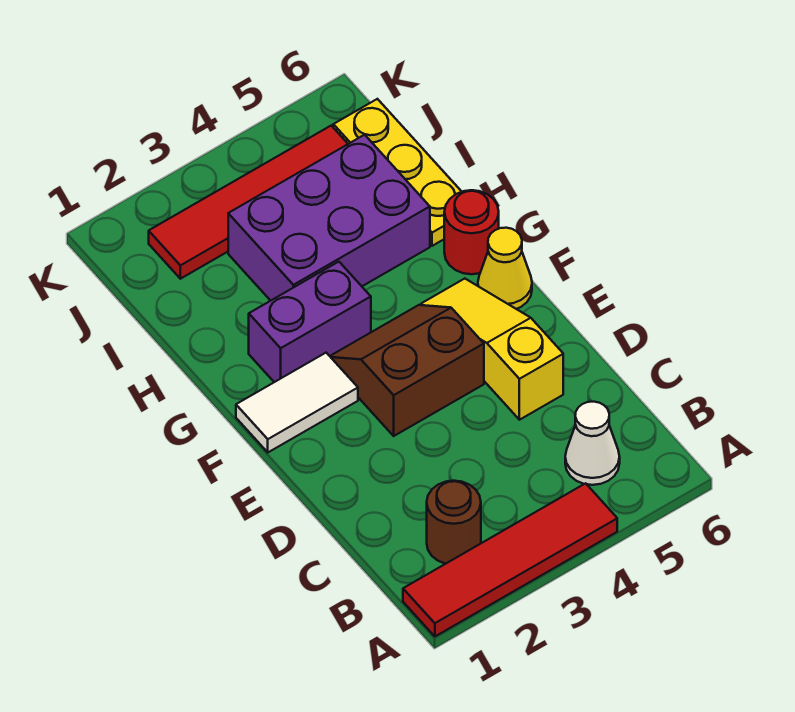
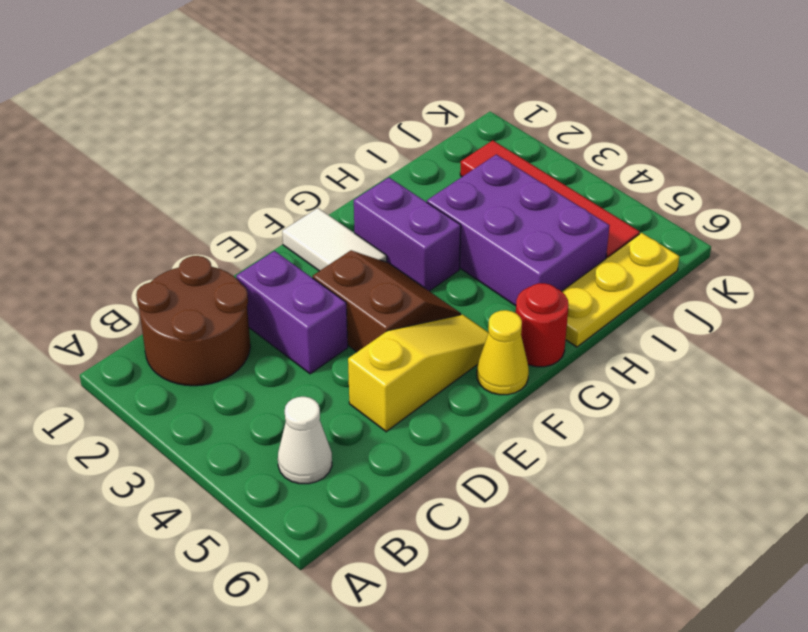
red tile A1:A4 level 1 -> none
brown round brick B2 level 1 -> brown round brick B1:C2 level 1
none -> purple brick D2:D3 level 1

